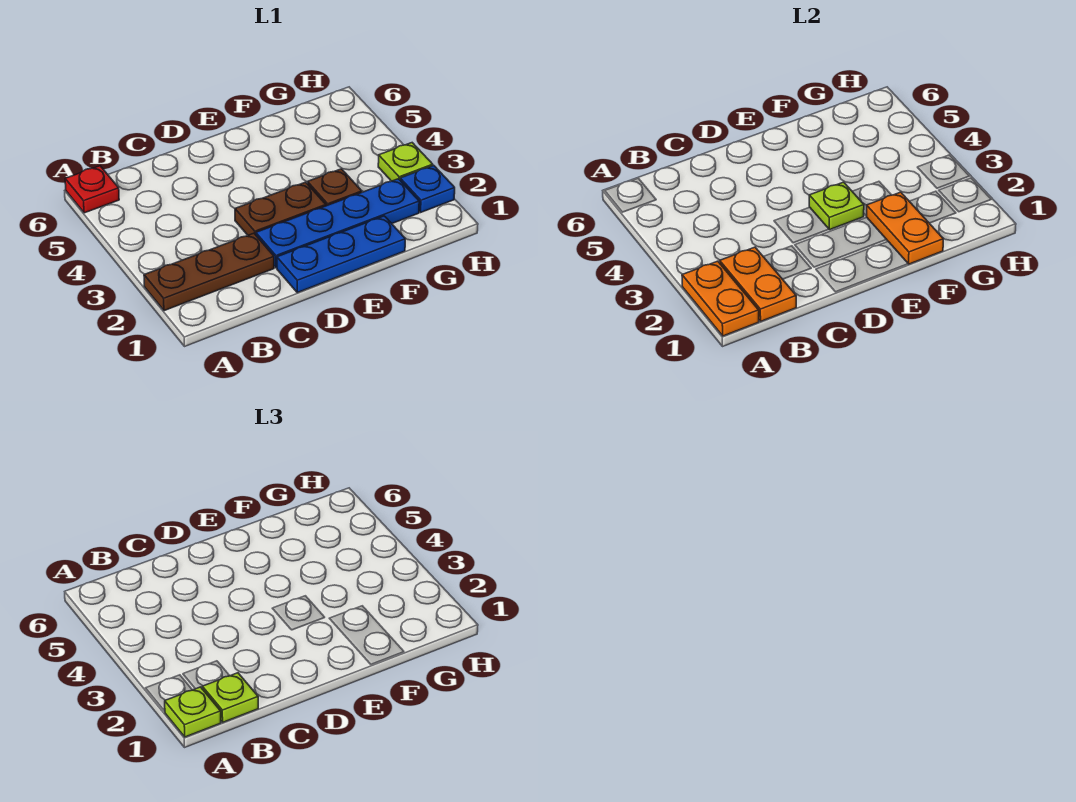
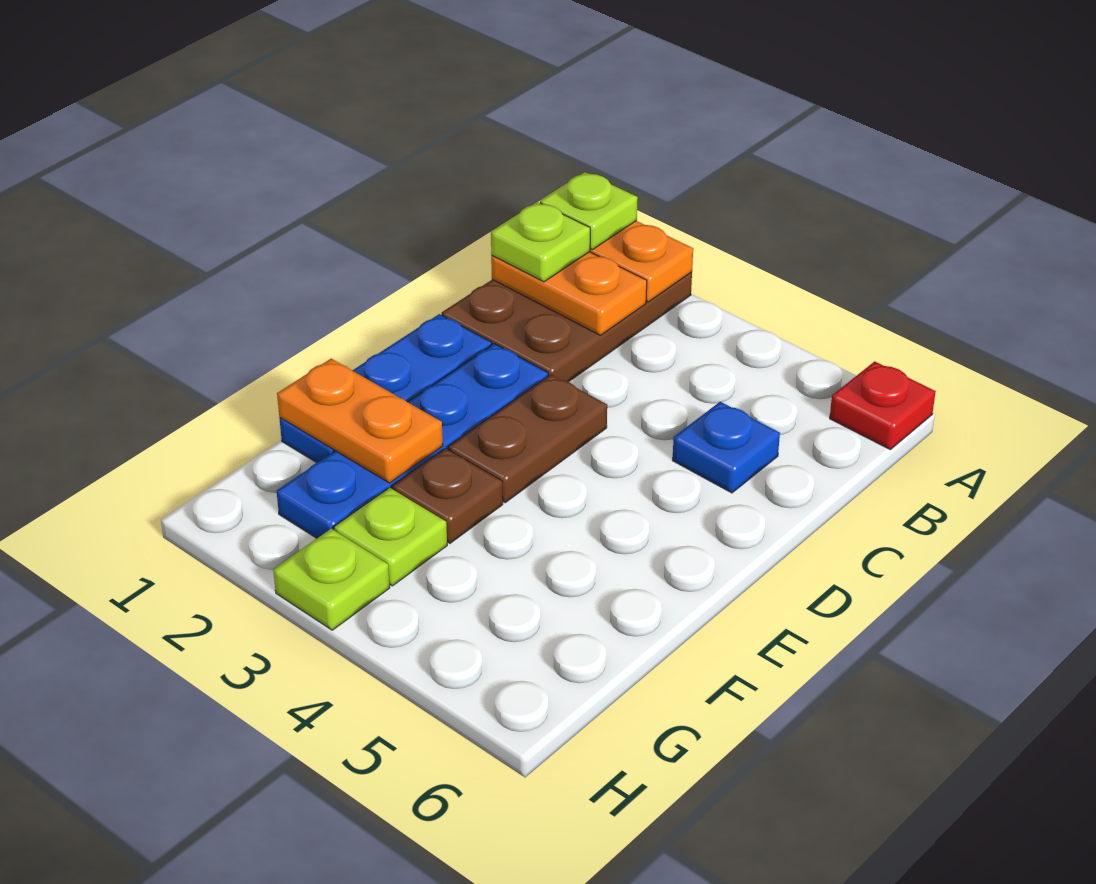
brown plate A2:C2 level 1 -> brown plate A1:C2 level 1
lime plate E3 level 2 -> lime plate G3 level 1
blue plate H2 level 1 -> blue plate C5 level 1

